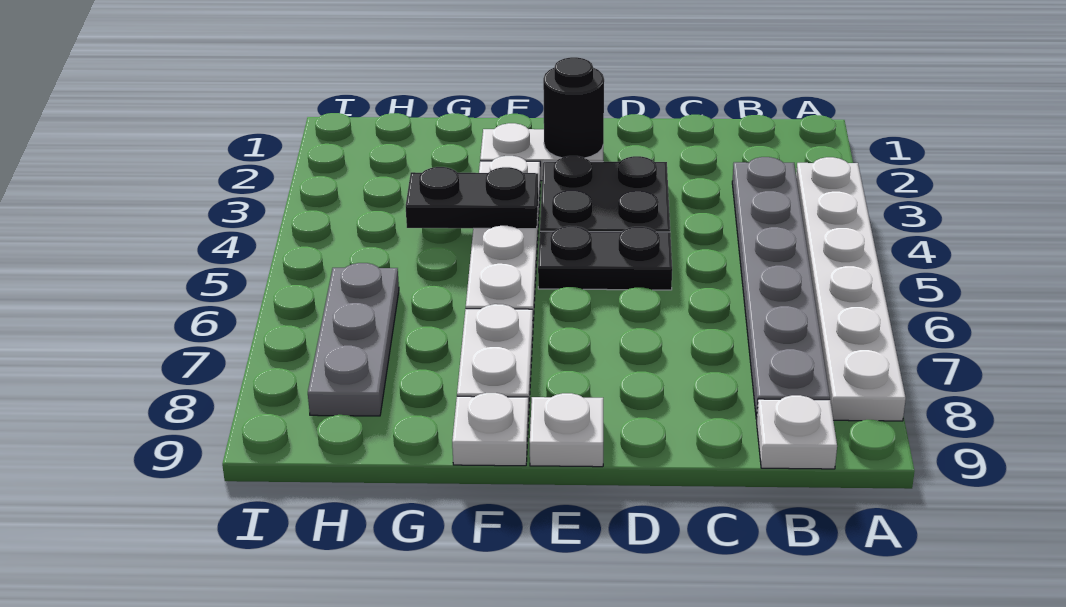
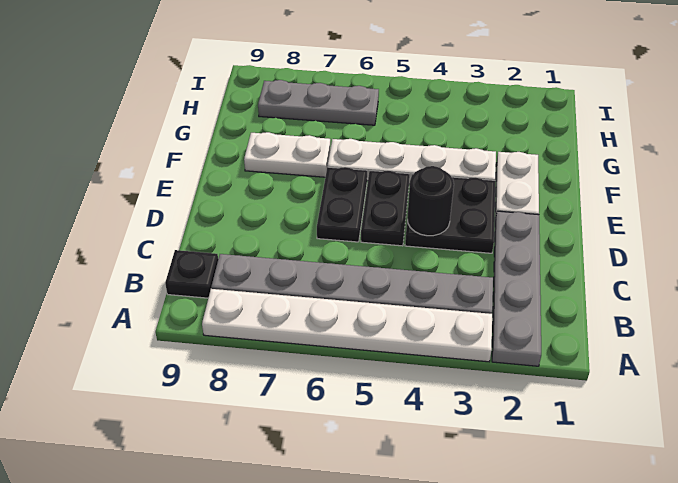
none -> grey plate A2:D2 level 1
white plate B9 level 1 -> black plate B9 level 1
black round brick E2 level 2 -> black round brick D4 level 2
white plate E9 level 1 -> none
black plate F4:G4 level 2 -> black plate D6:E6 level 1
white plate F9 level 1 -> none

